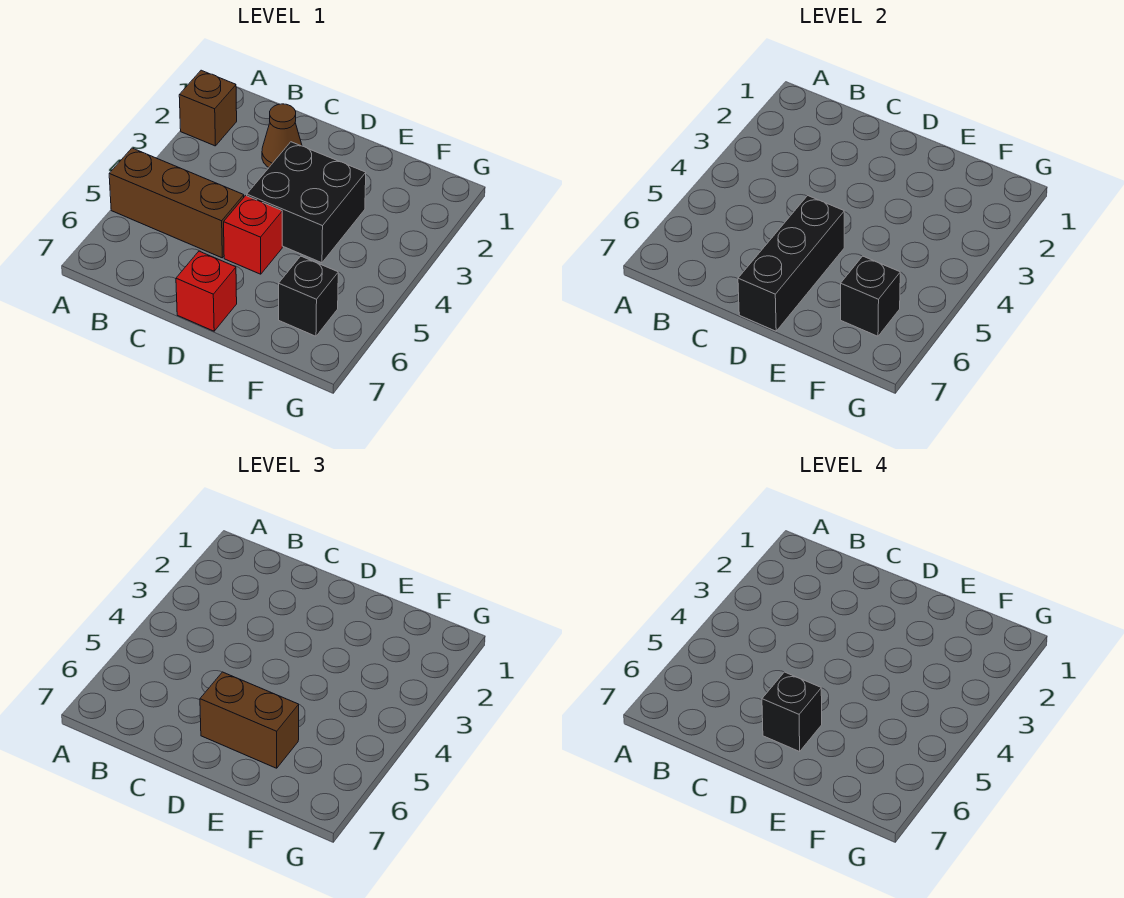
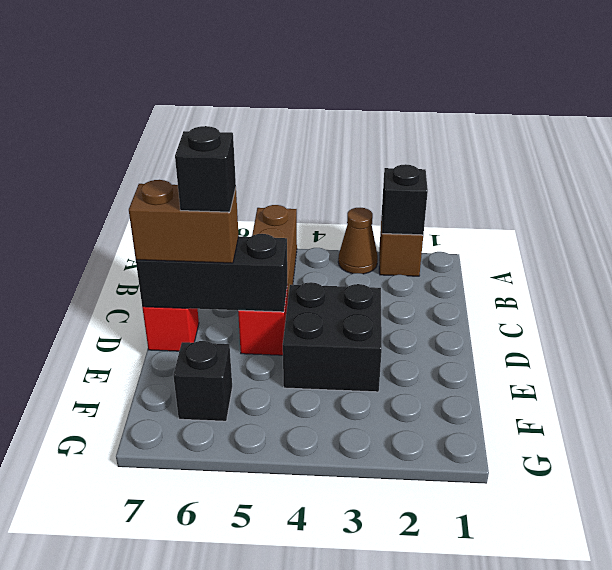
brown cone C2 level 1 -> brown cone A3 level 1
brown brick D6:E6 level 3 -> brown brick D6:D7 level 3
black brick F6 level 2 -> black brick A2 level 2

